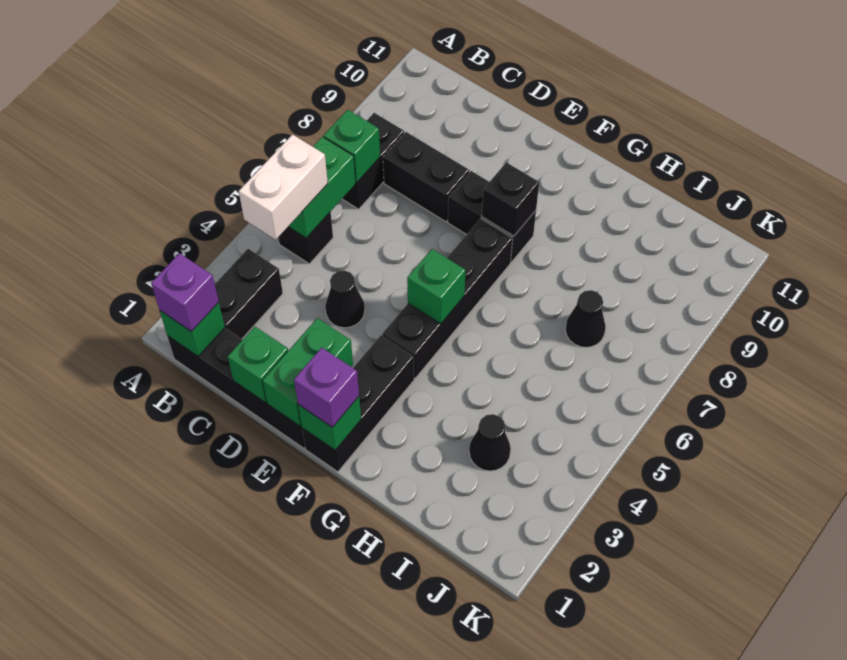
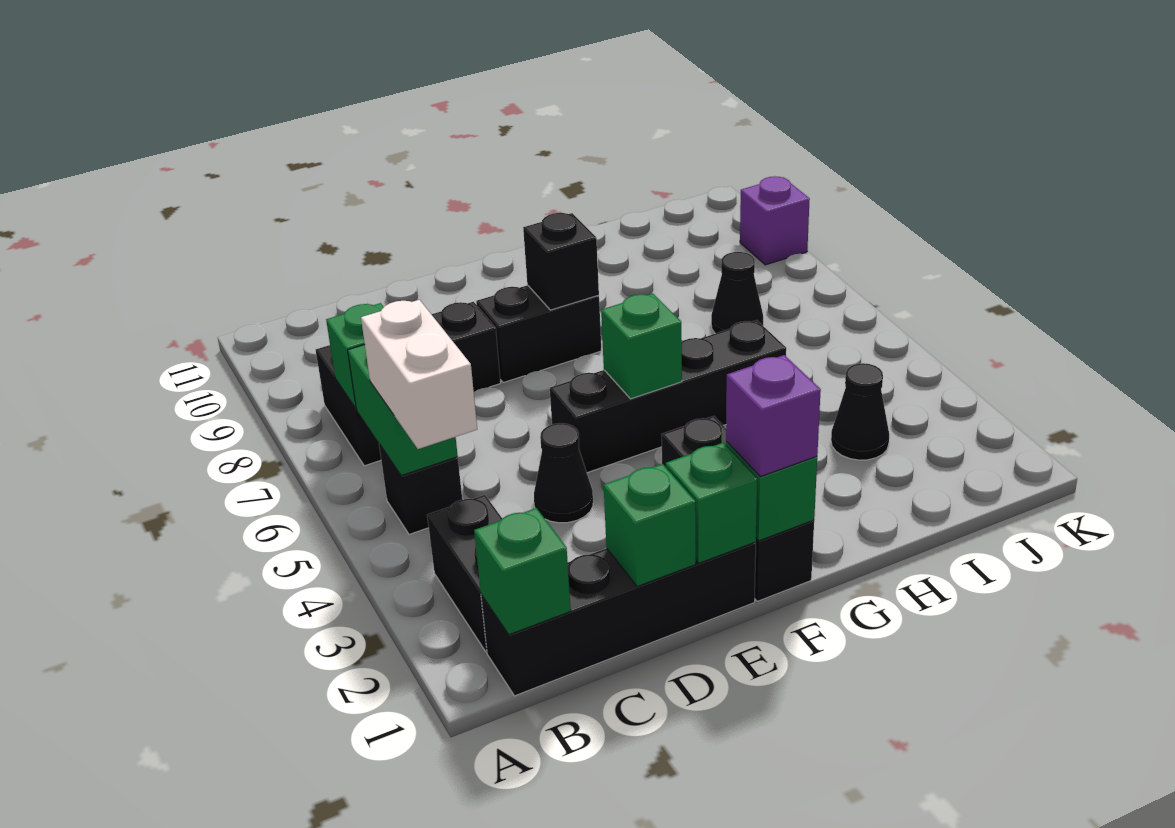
purple brick B1 level 3 -> purple brick K9 level 1
green brick E1:E2 level 2 -> green brick E1 level 2
black brick F4:F7 level 1 -> black brick E5:H5 level 1

